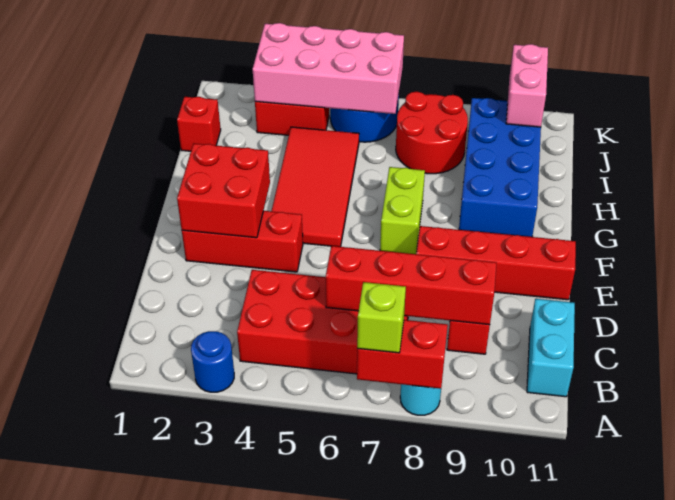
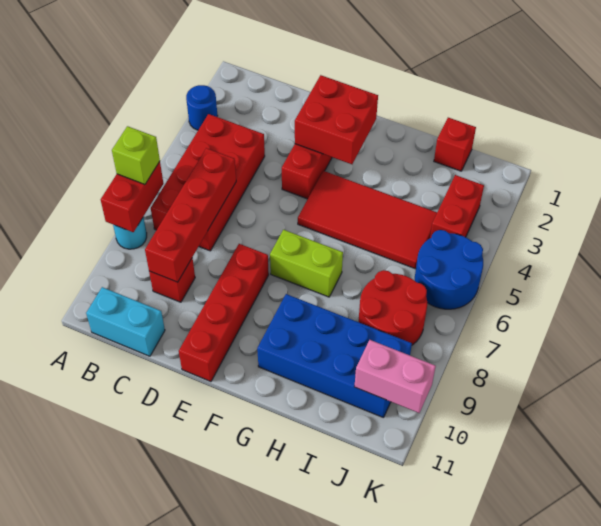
pink brick J3:K6 level 2 -> none

